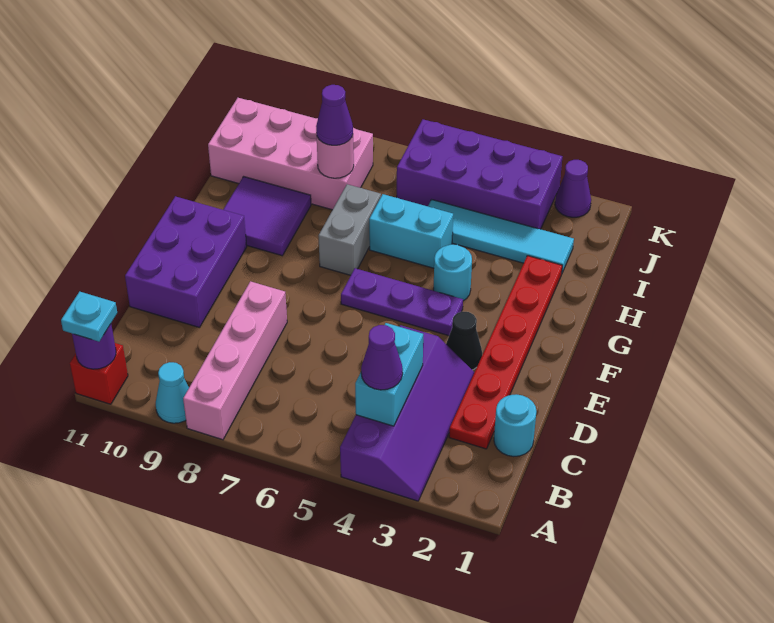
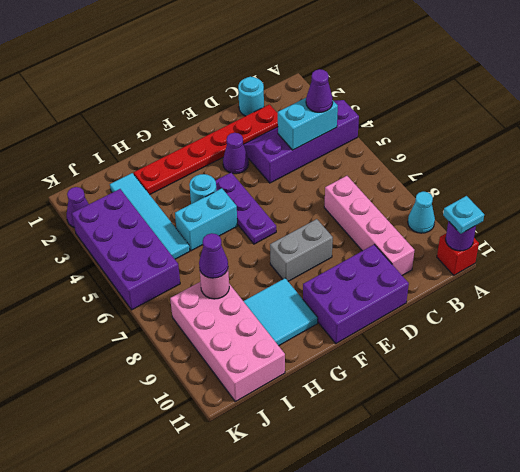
pink brick A8:D8 level 1 -> pink brick C7:C10 level 1
black cone E3 level 1 -> purple cone E3 level 1
grey brick G7:H7 level 1 -> grey brick E8:F8 level 1
purple tile G9:H10 level 1 -> cyan tile G9:H10 level 1
cyan brick H5:H6 level 1 -> cyan brick G5:H5 level 1

